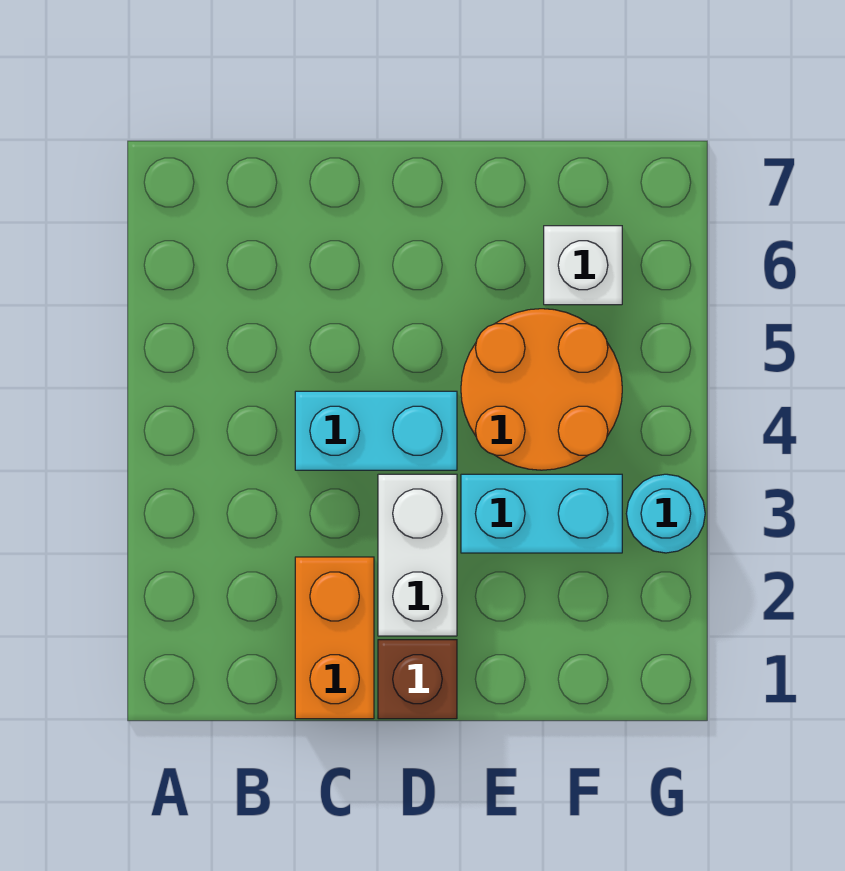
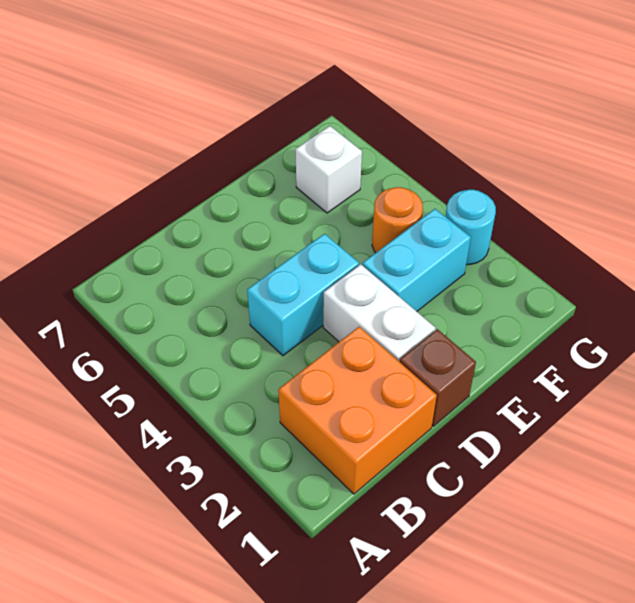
orange brick C1:C2 level 1 -> orange brick B1:C2 level 1
orange round brick E4:F5 level 1 -> orange round brick F4 level 1

